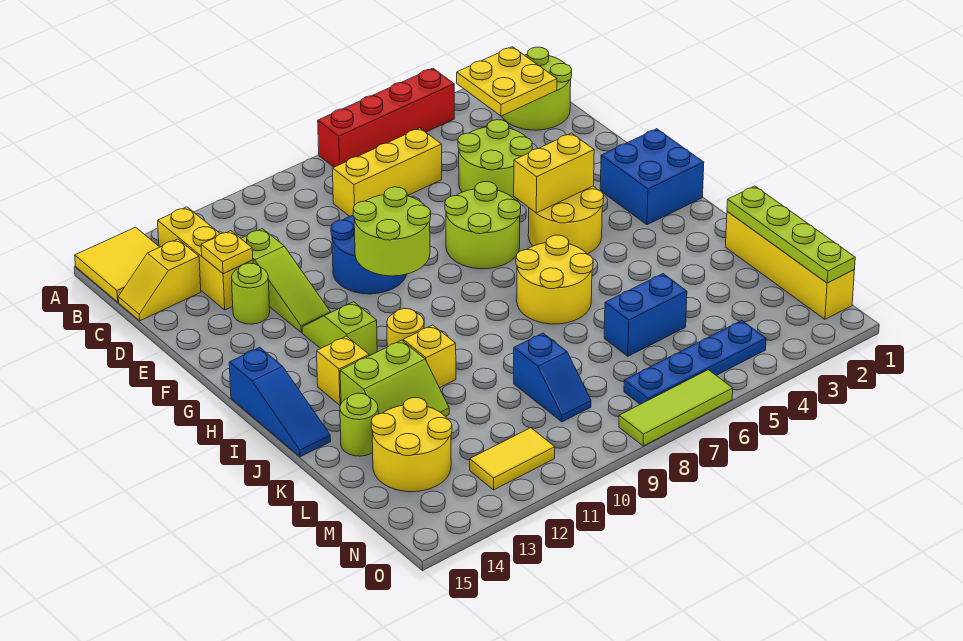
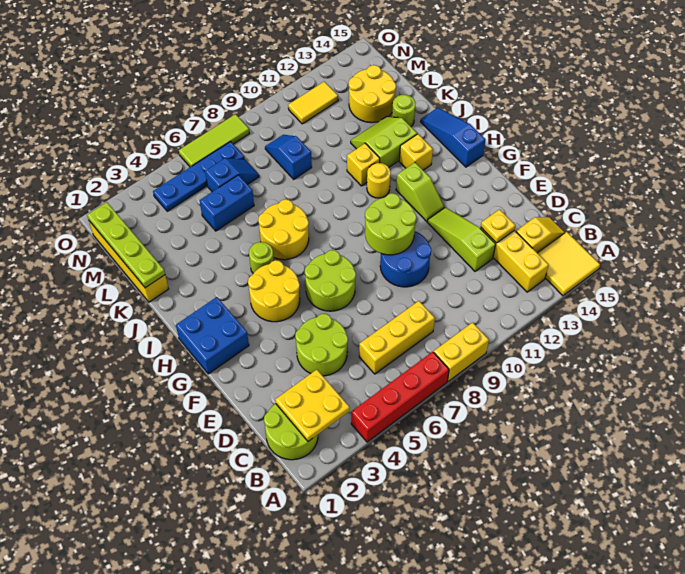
lime round brick E13 level 1 -> lime round brick I5 level 1
yellow brick G4:G5 level 2 -> yellow brick A8:A9 level 1
none -> blue slope M6:M7 level 1 top 6

